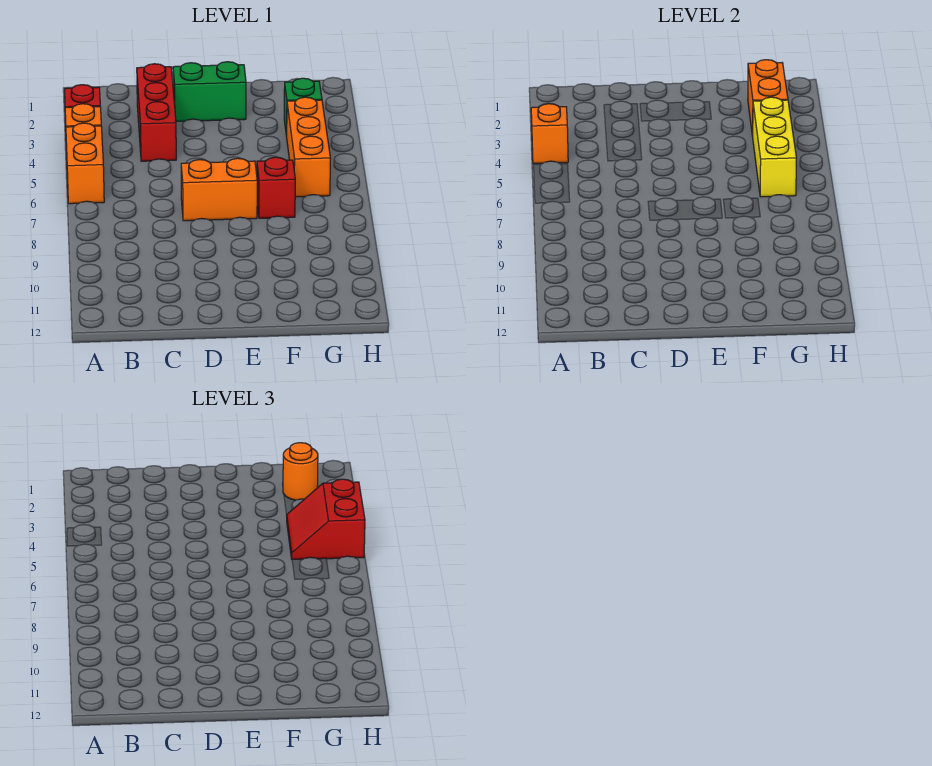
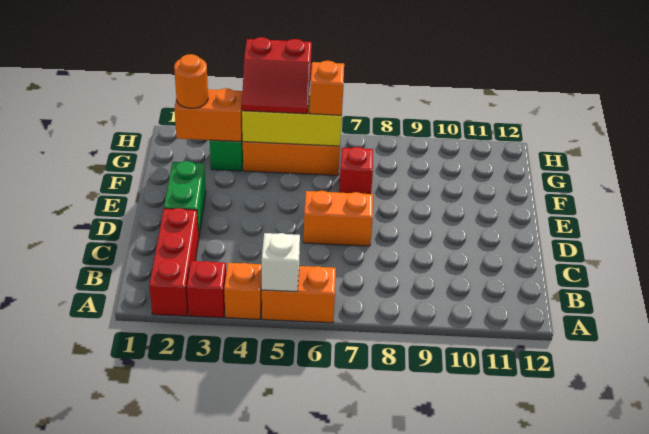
orange brick A4 level 2 -> orange brick G6 level 3
none -> white brick A5 level 2
red brick C2:C4 level 1 -> red brick A2:C2 level 1
orange brick D7:E7 level 1 -> orange brick D6:D7 level 1

